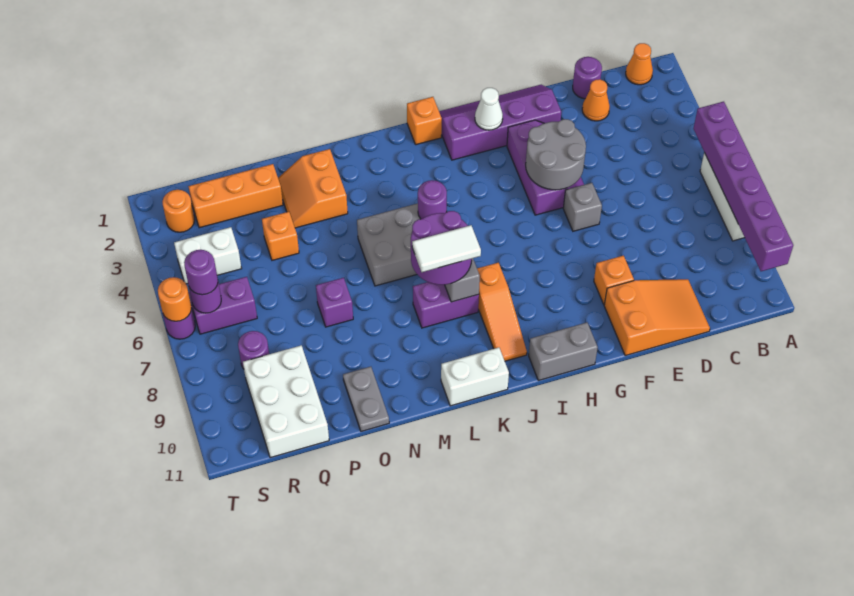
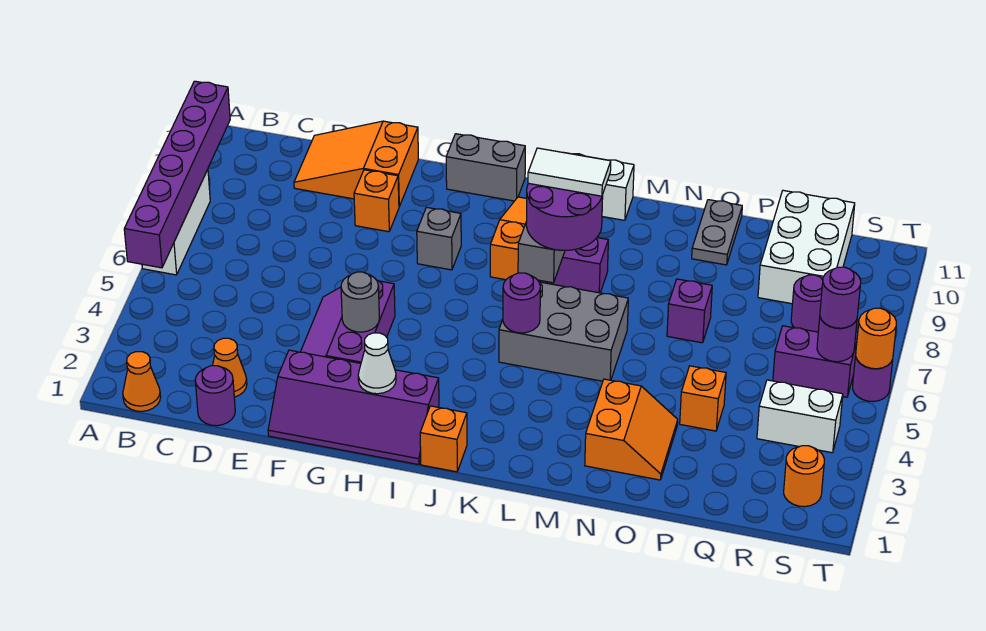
grey round brick F4:G5 level 2 -> grey round brick G4 level 2
grey brick F6 level 1 -> grey brick H8 level 1
orange brick P2:R2 level 1 -> none

